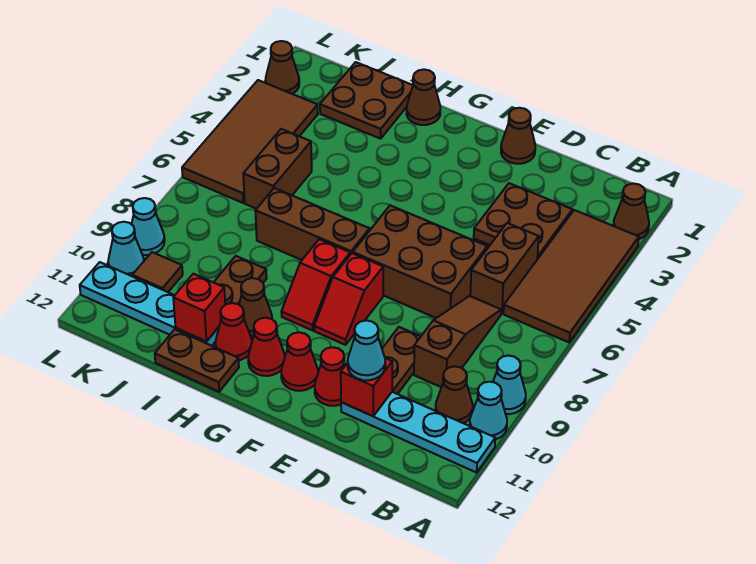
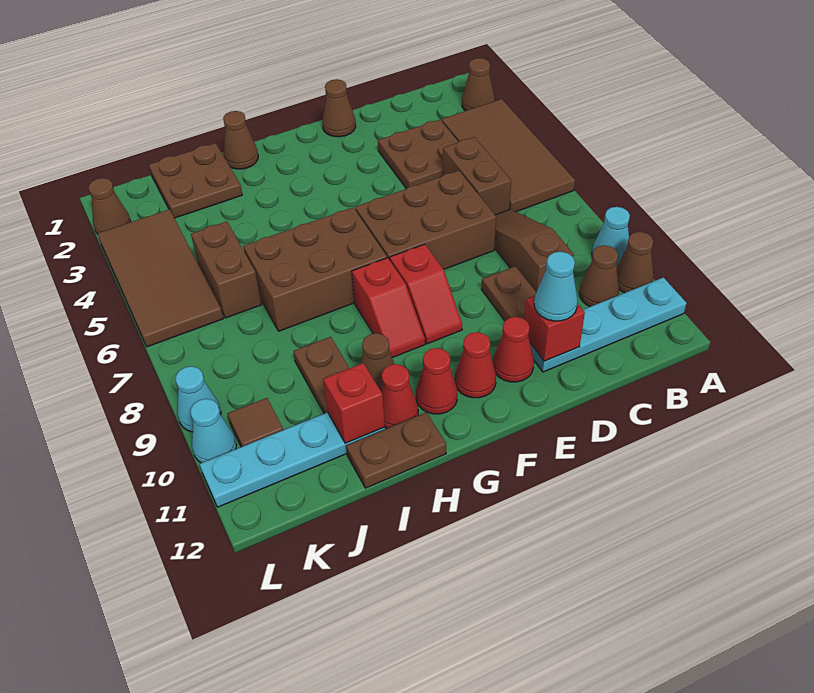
cyan cone A10 level 1 -> brown cone A10 level 1
brown brick G7:I7 level 1 -> brown brick G6:I7 level 1

